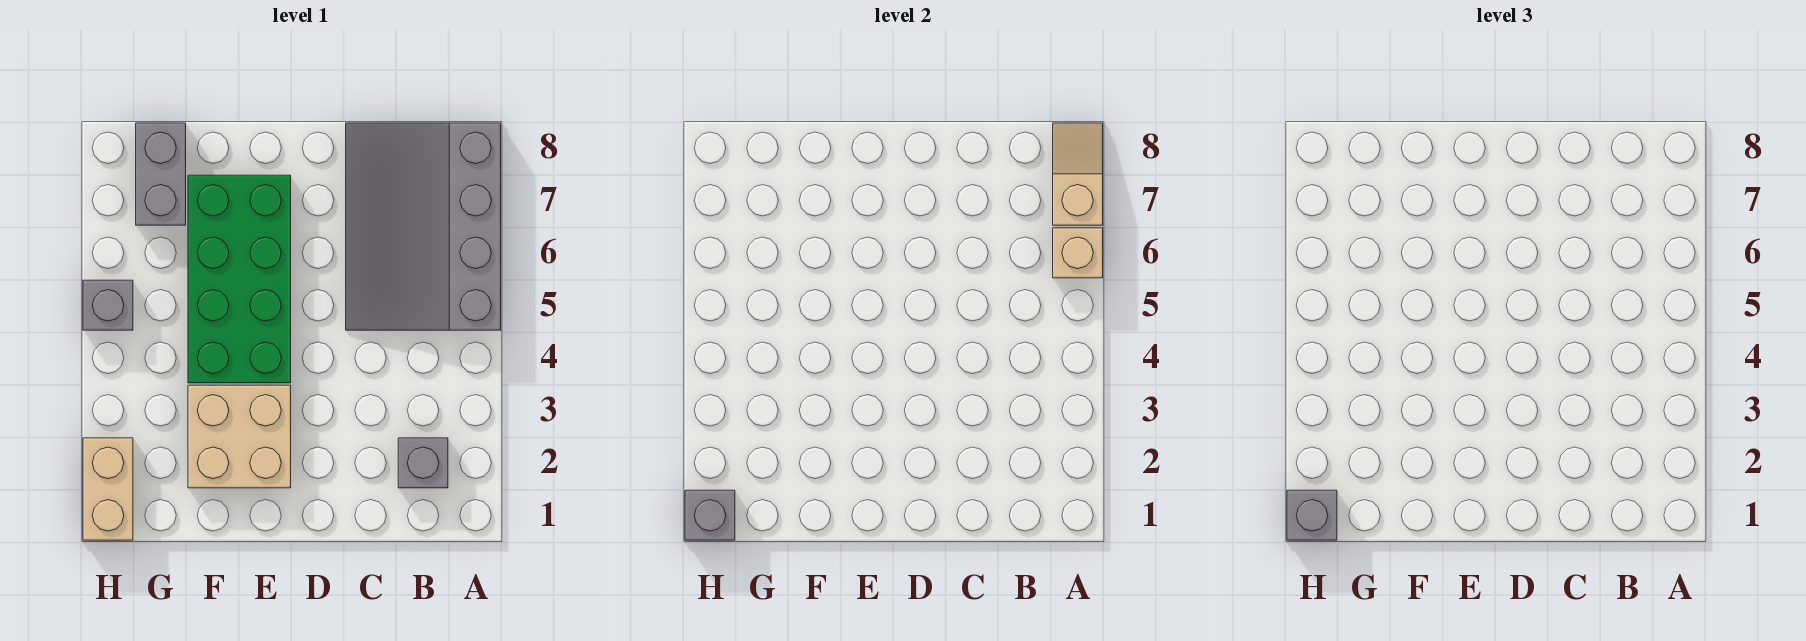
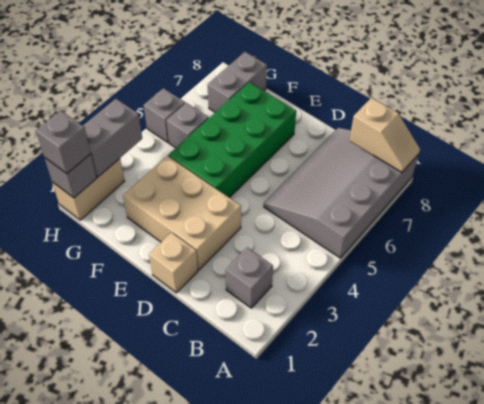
tan brick A6 level 2 -> tan brick D1 level 1
tan slope A7:A8 level 2 top 7 -> tan slope A8:B8 level 2 top B
tan brick E2:F3 level 1 -> tan brick D2:F3 level 1
none -> grey brick G5 level 1
none -> grey brick H2:H3 level 2

